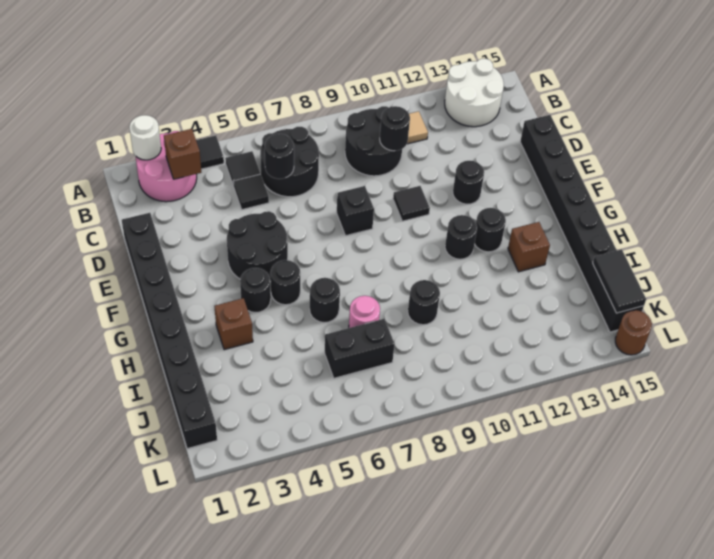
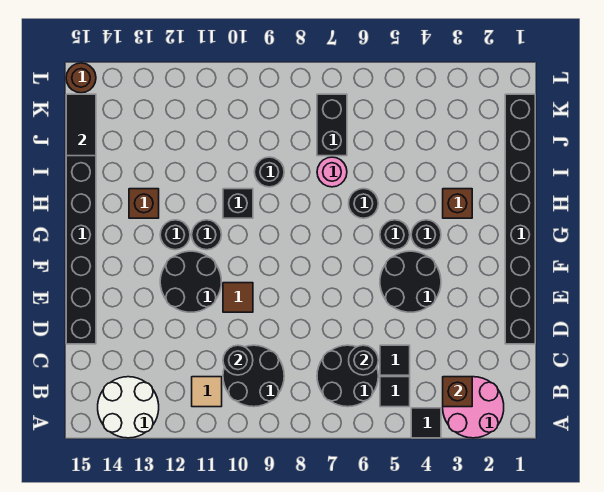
white round brick A2 level 2 -> none
black brick E8 level 1 -> black brick H10 level 1
black tile E10 level 1 -> brown tile E10 level 1
black round brick E12 level 1 -> black round brick E11:F12 level 1
black brick J6:J7 level 1 -> black brick J7:K7 level 1

